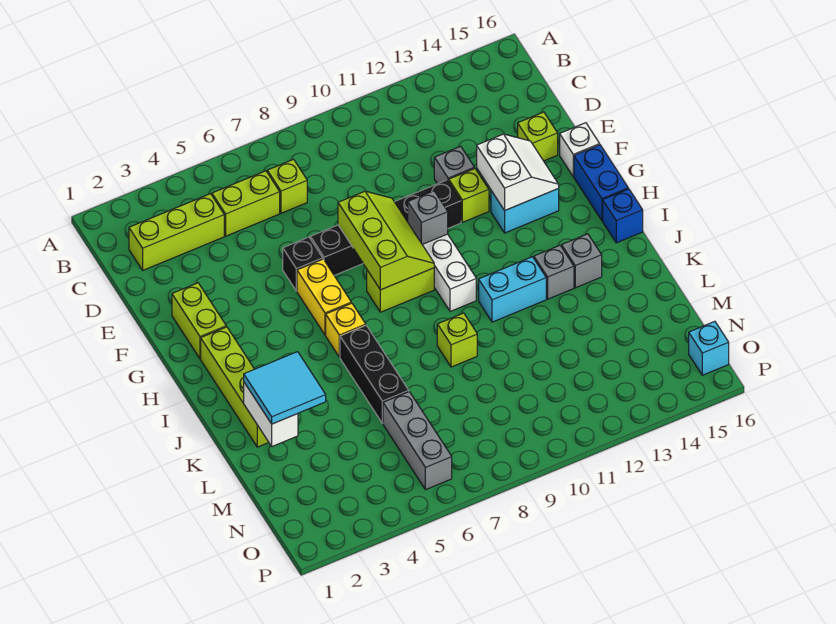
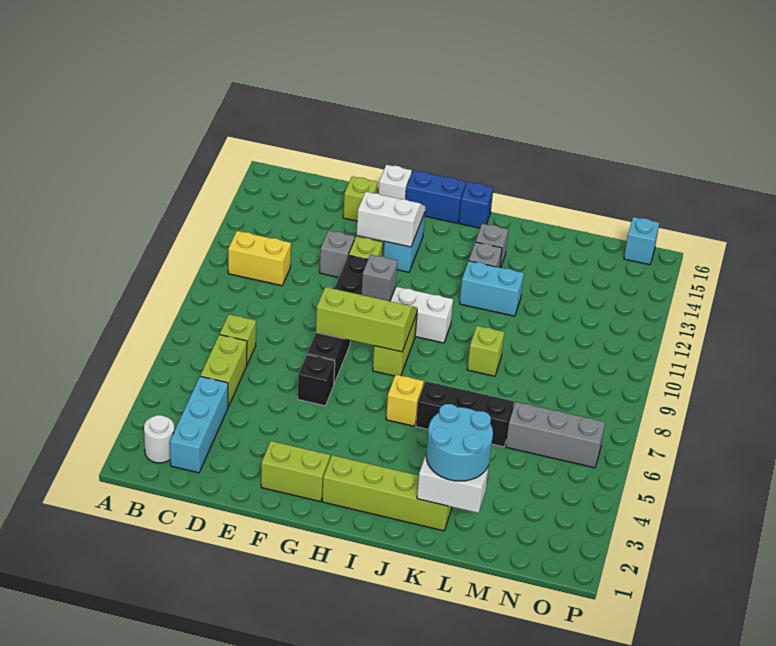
none -> white round brick B2 level 1
lime brick C2:C4 level 1 -> cyan brick C2:C4 level 1
yellow brick G6:H6 level 1 -> yellow brick B11:C11 level 1
cyan brick J11:J12 level 1 -> cyan brick J12:K12 level 1
cyan tile K2:L3 level 3 -> cyan round brick K2:L3 level 3

